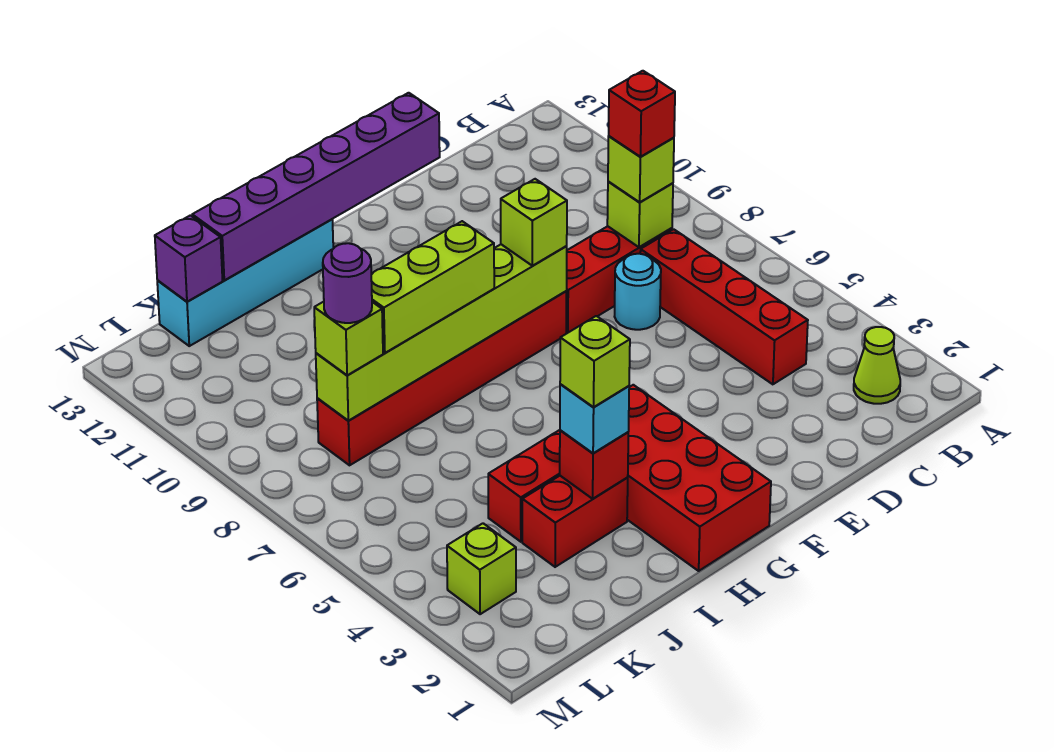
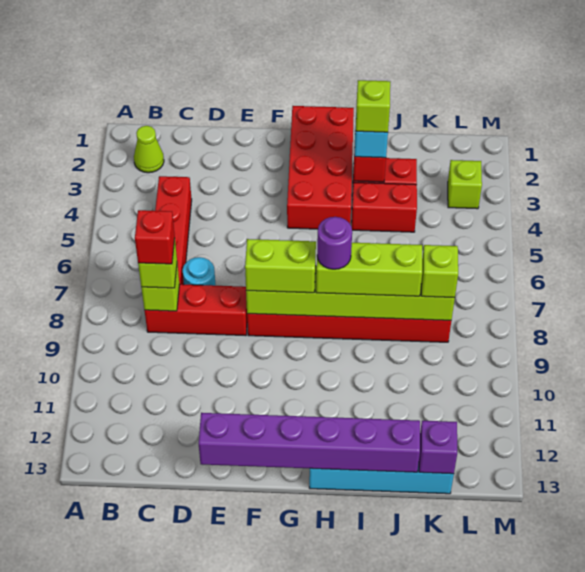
lime brick F8 level 3 -> lime brick F8:G8 level 3
purple round brick K8 level 4 -> purple round brick H8 level 4

